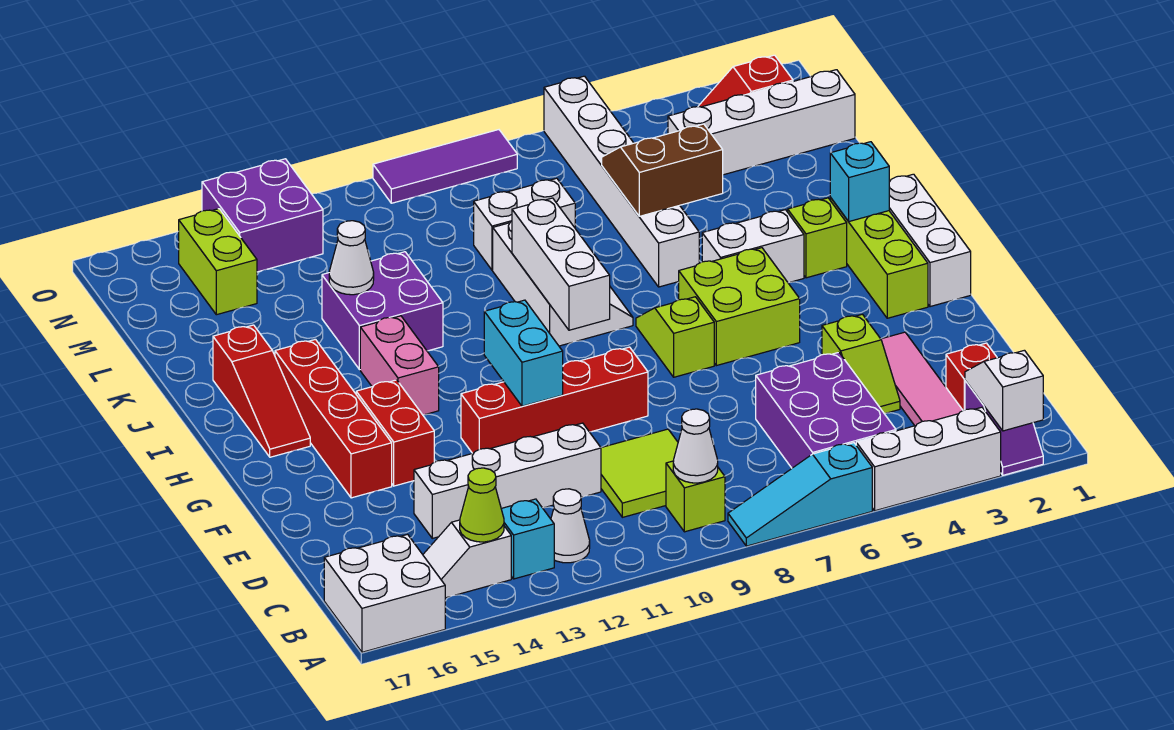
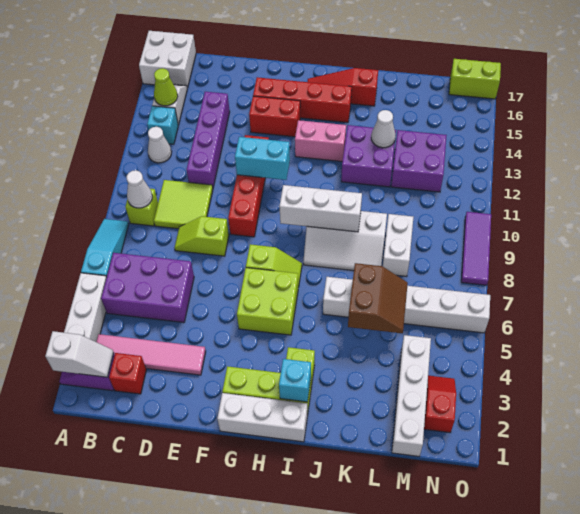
lime slope D4:E4 level 1 top E -> lime slope D8:E8 level 1 top E
white brick D11:D14 level 1 -> purple brick D11:D14 level 1
white brick I4:I5 level 1 -> none
lime brick M15:N15 level 1 -> lime brick N17:O17 level 1
purple brick N13:O14 level 1 -> purple brick L12:M13 level 1

